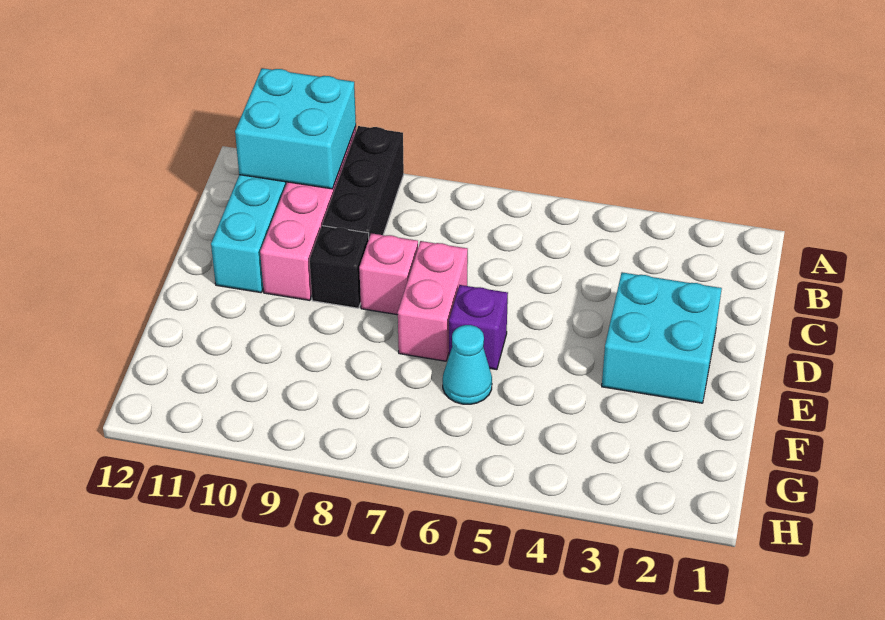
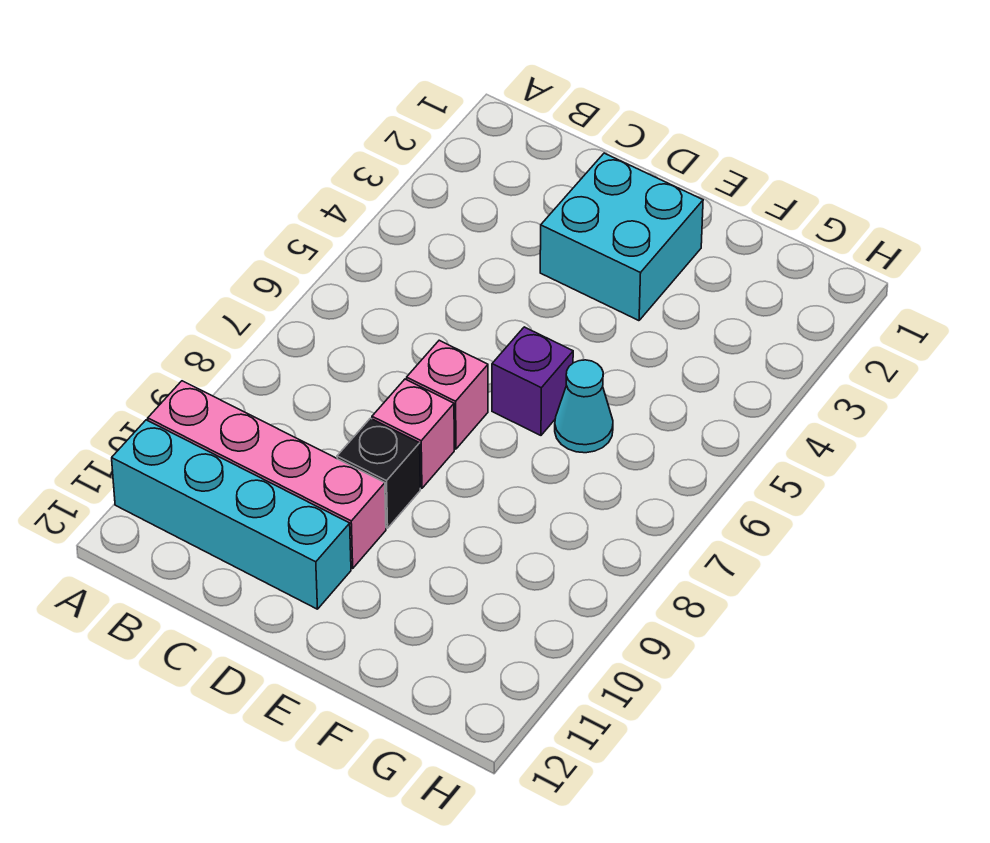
black brick A9:C9 level 1 -> none
cyan brick A10:B11 level 2 -> none
pink brick D7:E7 level 1 -> pink brick D7 level 1

